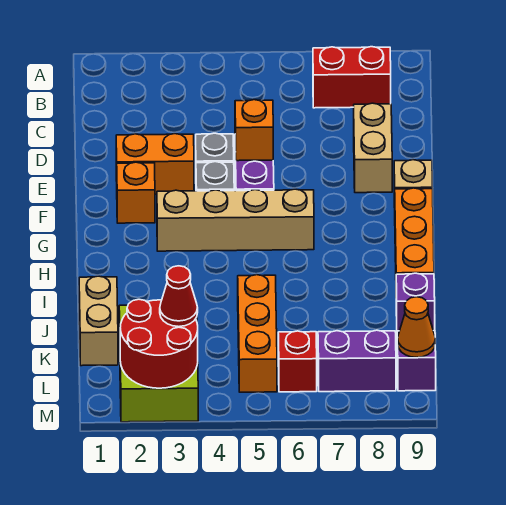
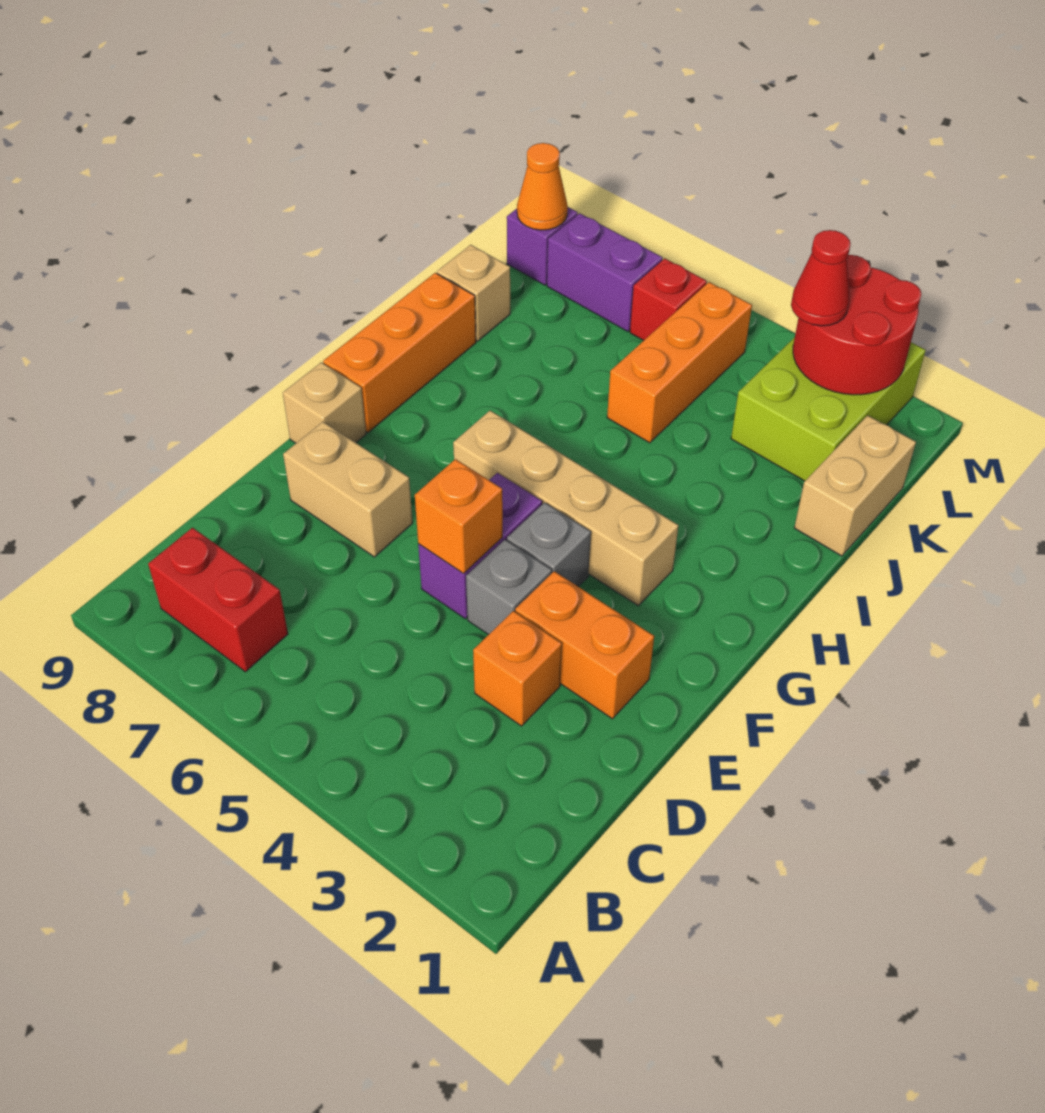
tan brick D8:E8 level 1 -> tan brick E7:E8 level 1
orange brick F2 level 1 -> orange brick D3 level 1
purple brick J9 level 1 -> tan brick J9 level 1

